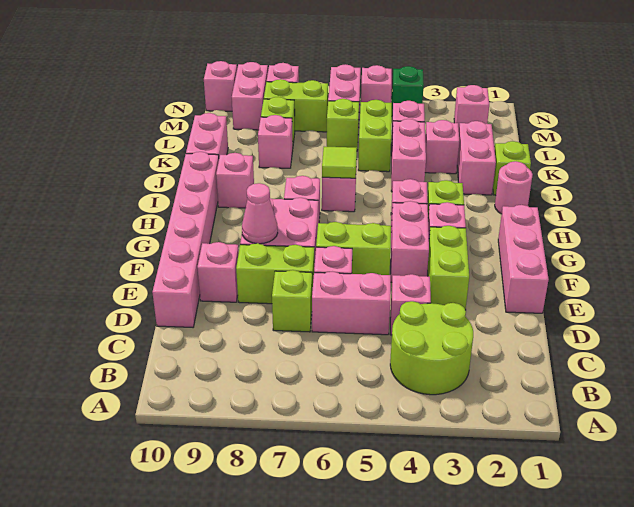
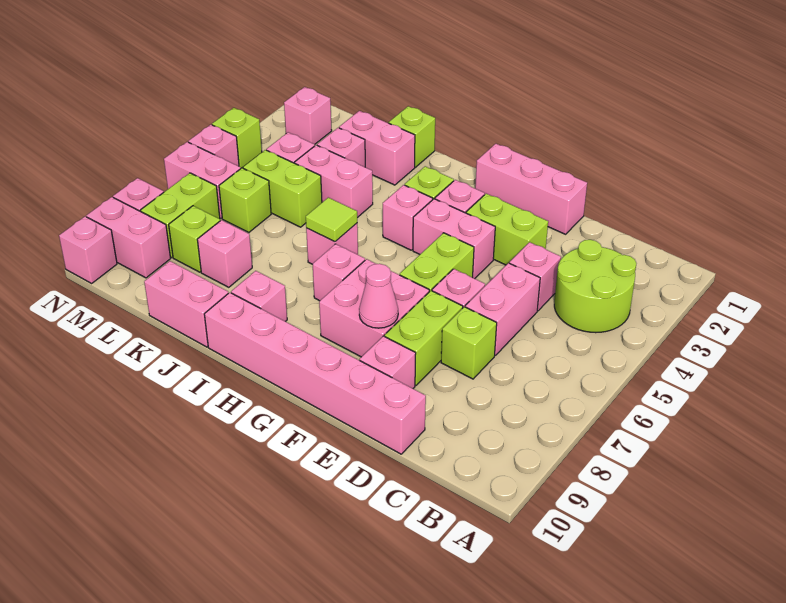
pink round brick I1 level 1 -> none
green brick N4 level 1 -> lime brick N4 level 1

